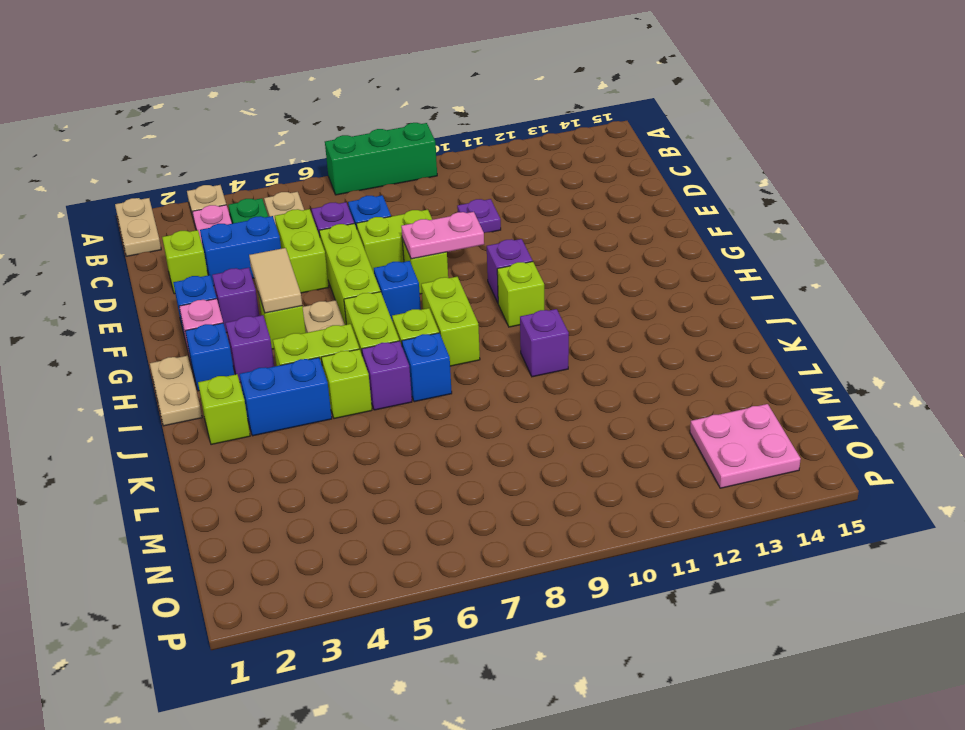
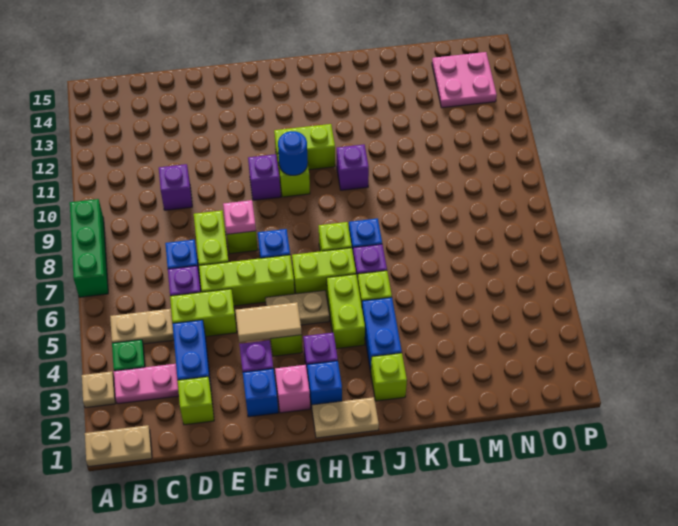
purple plate D10 level 1 -> purple brick D10 level 1
pink plate F8:F9 level 2 -> pink plate F8 level 2
lime brick H8:I8 level 1 -> lime brick H11:I11 level 1
none -> blue round brick H10 level 2

